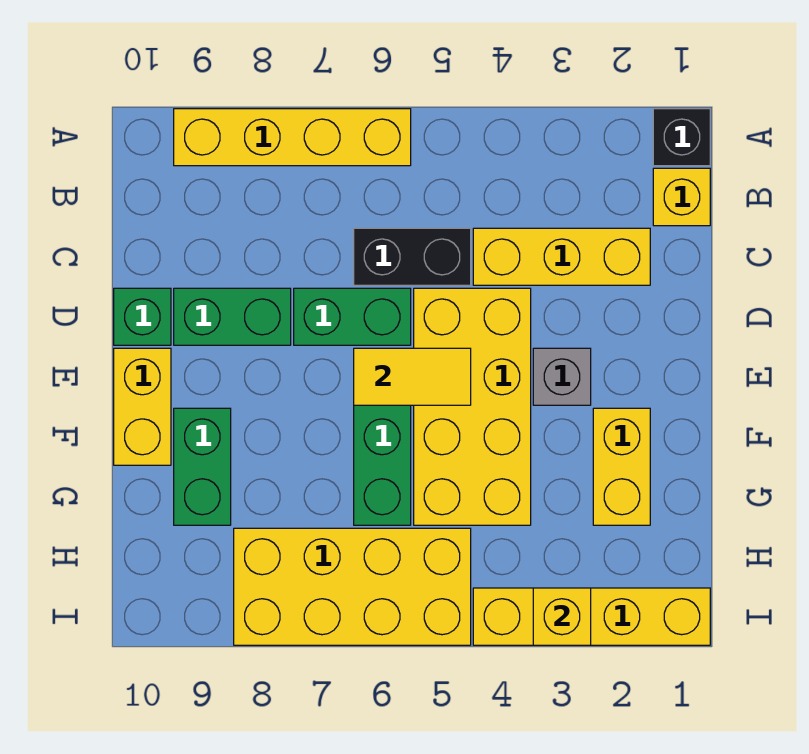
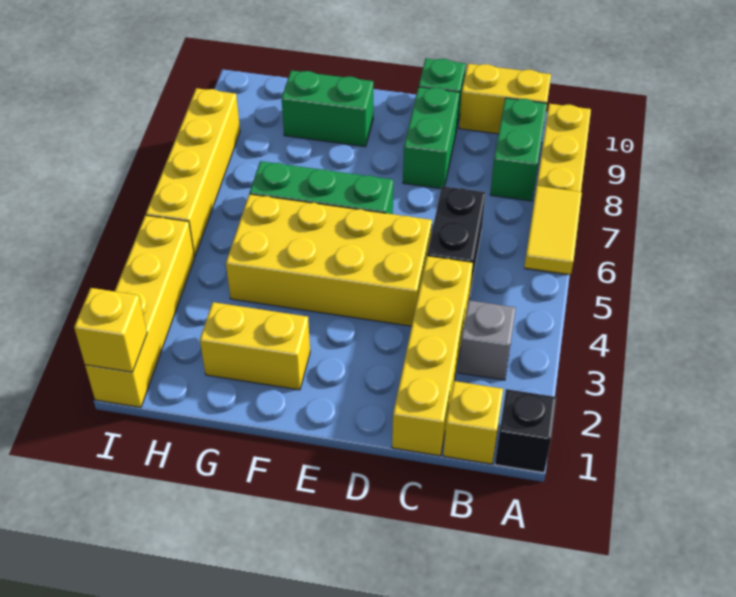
yellow brick C2:C4 level 1 -> yellow brick C1:C4 level 1
green brick D6:D7 level 1 -> green brick B8:B9 level 1
grey brick E3 level 1 -> grey brick B3 level 1
yellow tile E5:E6 level 2 -> yellow tile A5:A6 level 2
yellow brick E10:F10 level 1 -> yellow brick B10:C10 level 1
yellow brick H5:I8 level 1 -> yellow brick I5:I8 level 1
yellow brick I3 level 2 -> yellow brick I1 level 2

